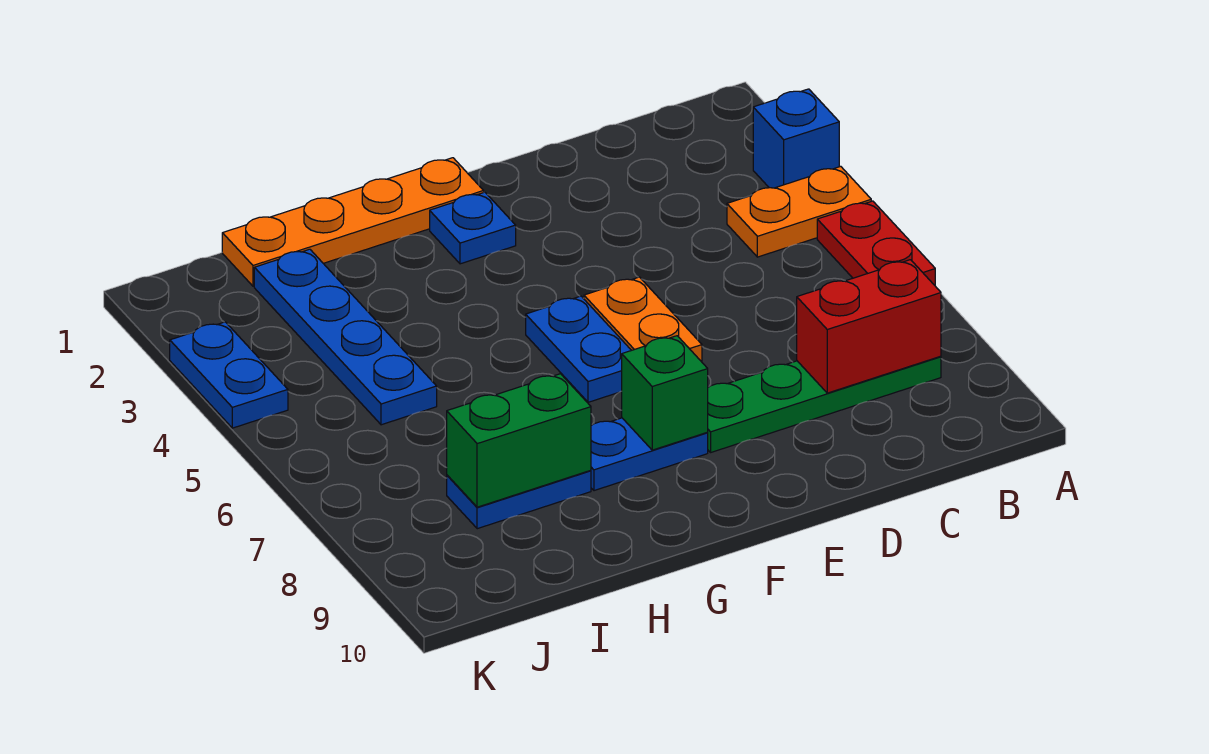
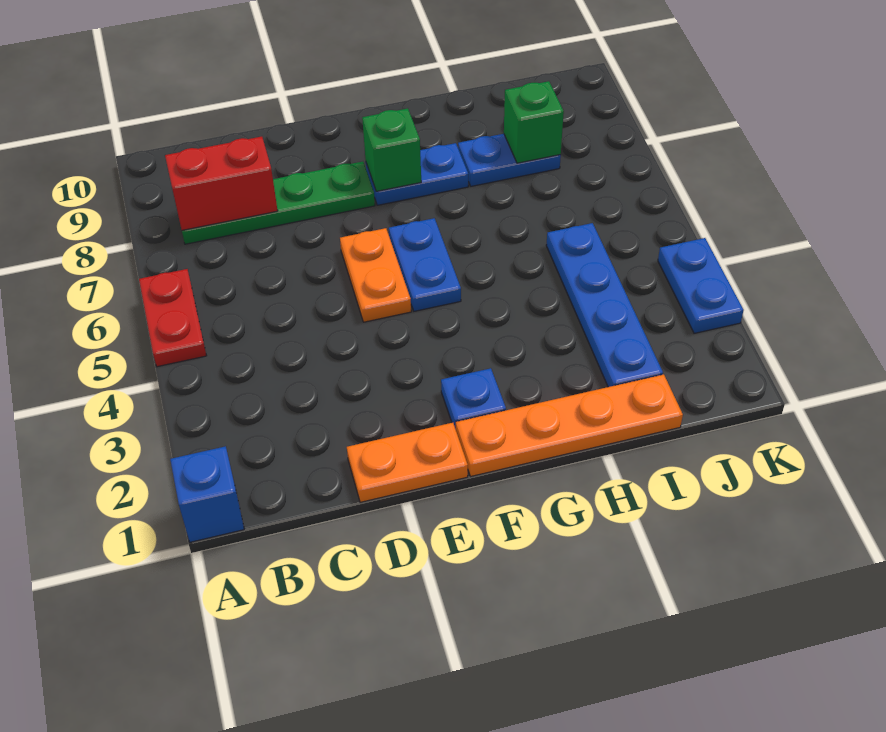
blue brick A3 level 1 -> blue brick A1 level 1
orange plate A4:B4 level 1 -> orange plate D1:E1 level 1
green brick H8:I8 level 2 -> green brick I8 level 2

